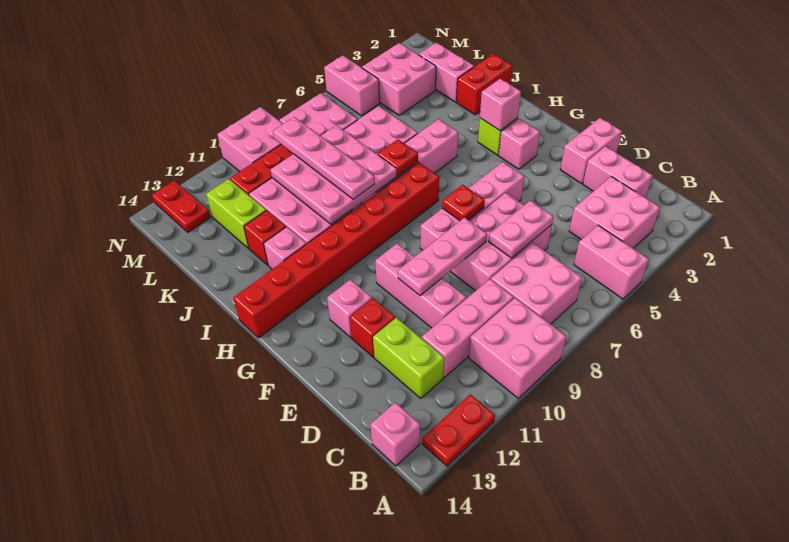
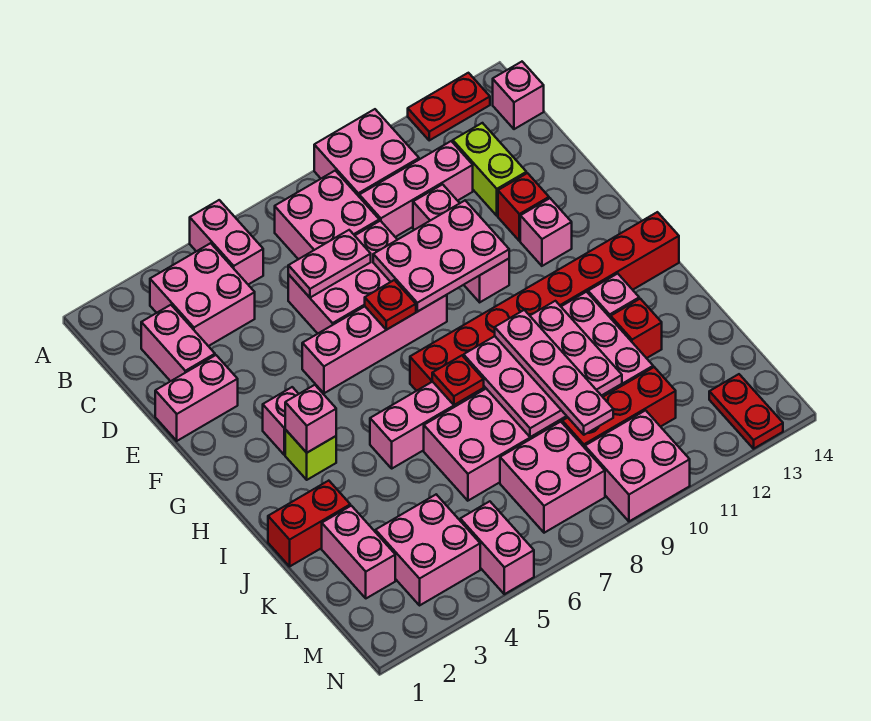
pink plate E8:E10 level 2 -> pink plate E8:F10 level 2
lime brick K12:L12 level 1 -> none

